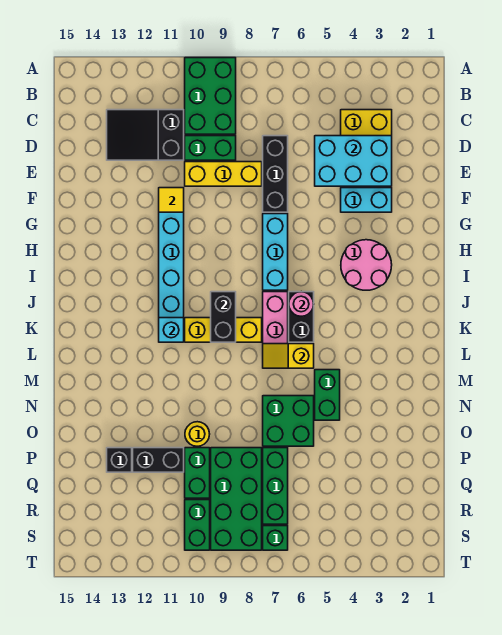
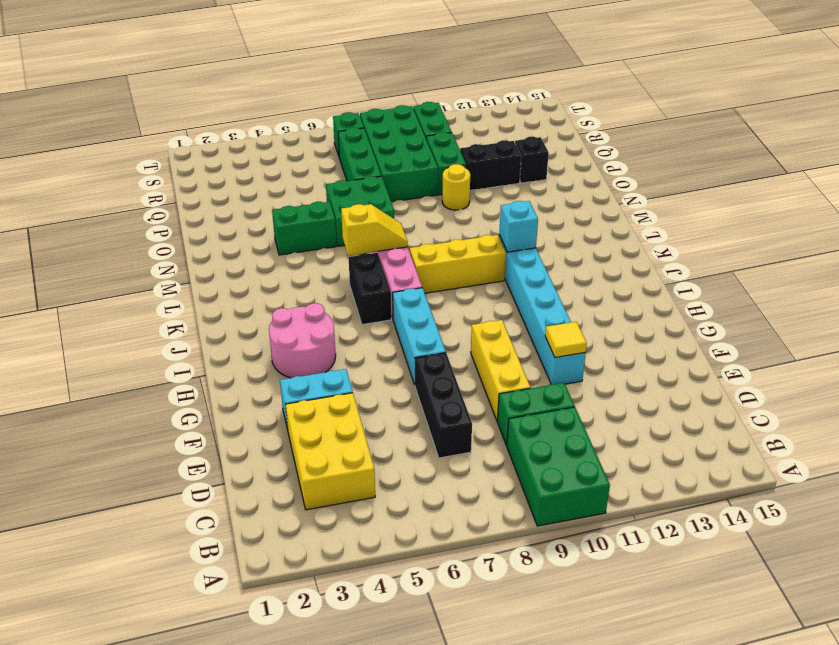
black slope C11:D13 level 1 top 11 -> none
cyan brick D3:E5 level 2 -> none
yellow brick E8:E10 level 1 -> yellow brick E9:G9 level 1
pink round brick J6 level 2 -> none
black brick J9:K9 level 2 -> none
green brick M5:N5 level 1 -> green brick N4:N5 level 1

